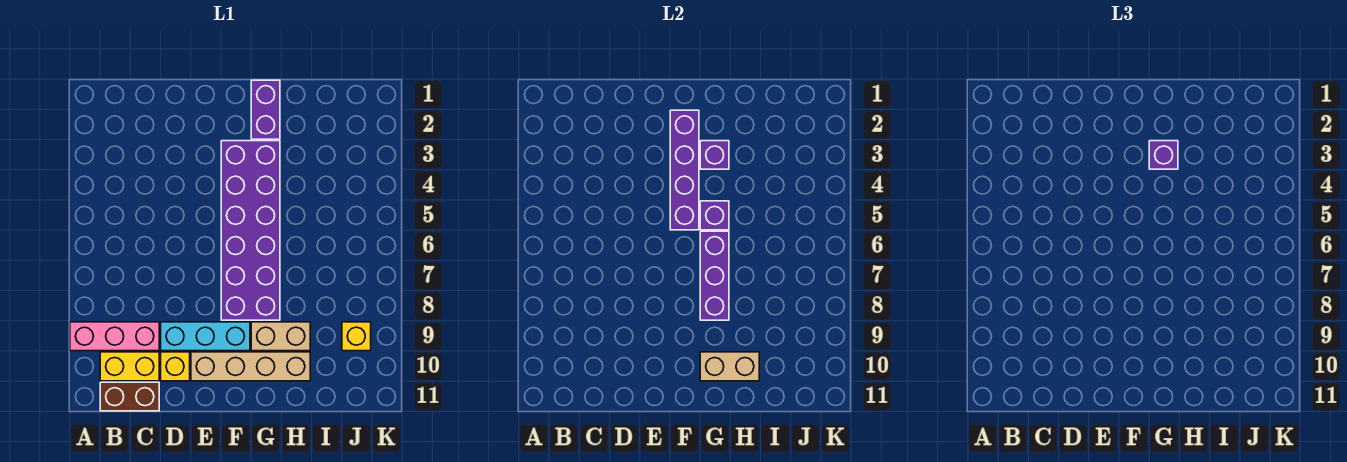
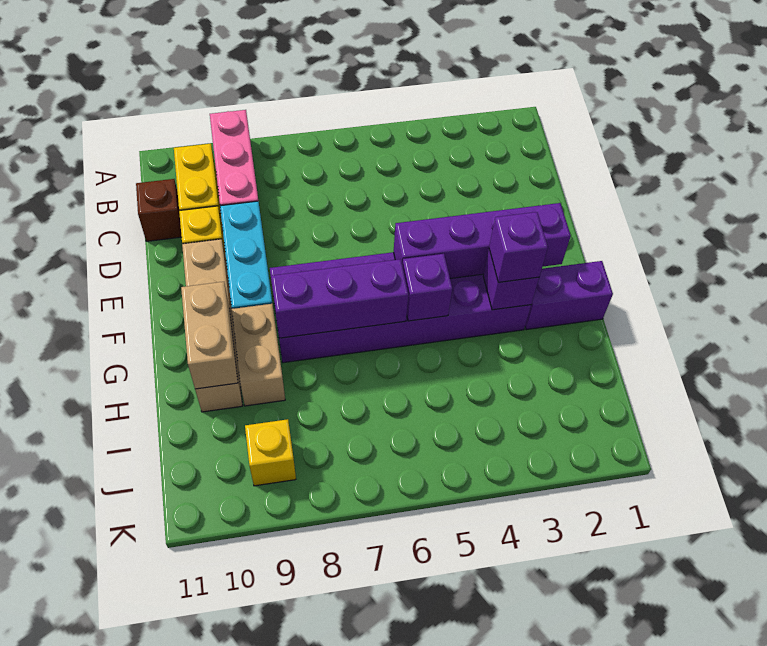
brown brick B11:C11 level 1 -> brown brick C11 level 1

